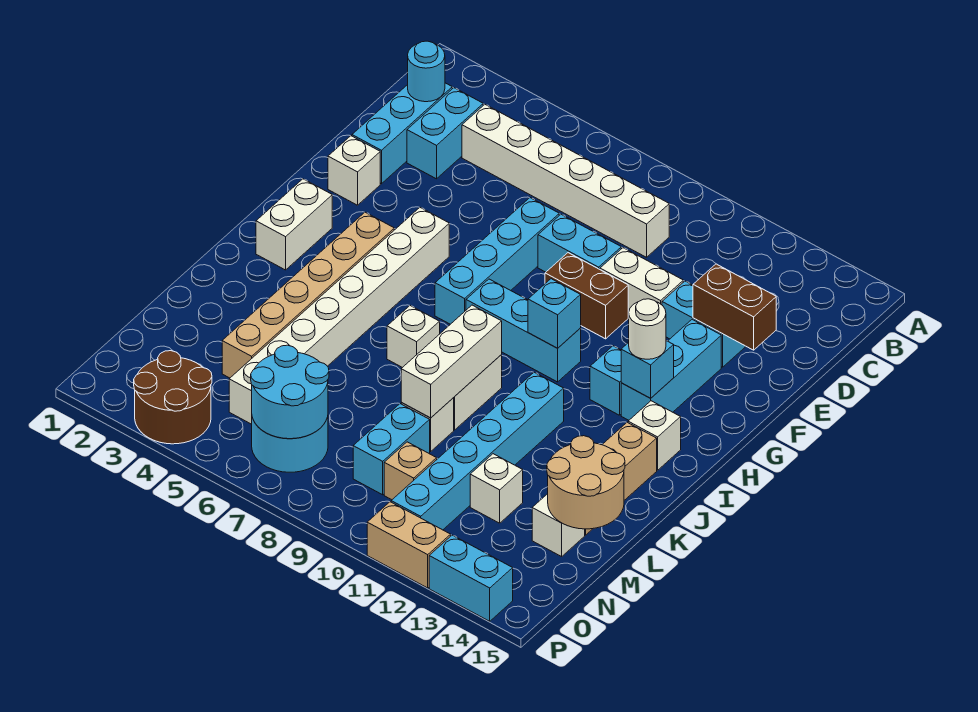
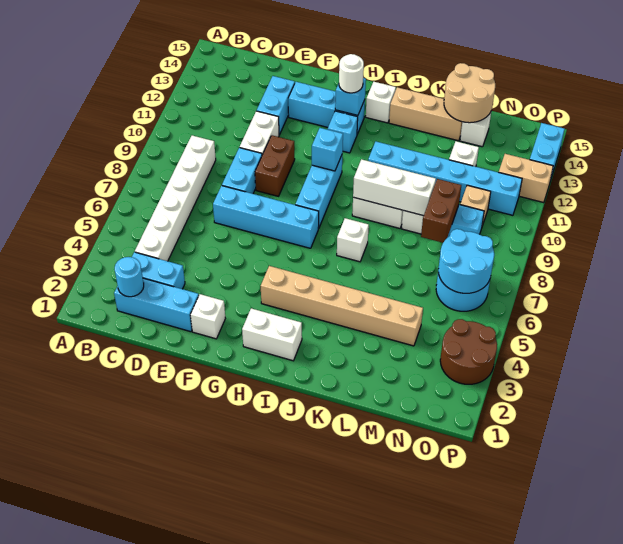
brown brick E13:E14 level 2 -> brown brick M8:M9 level 2
white brick G5:N5 level 1 -> none
tan brick P11:P12 level 1 -> tan brick O12:P12 level 1

